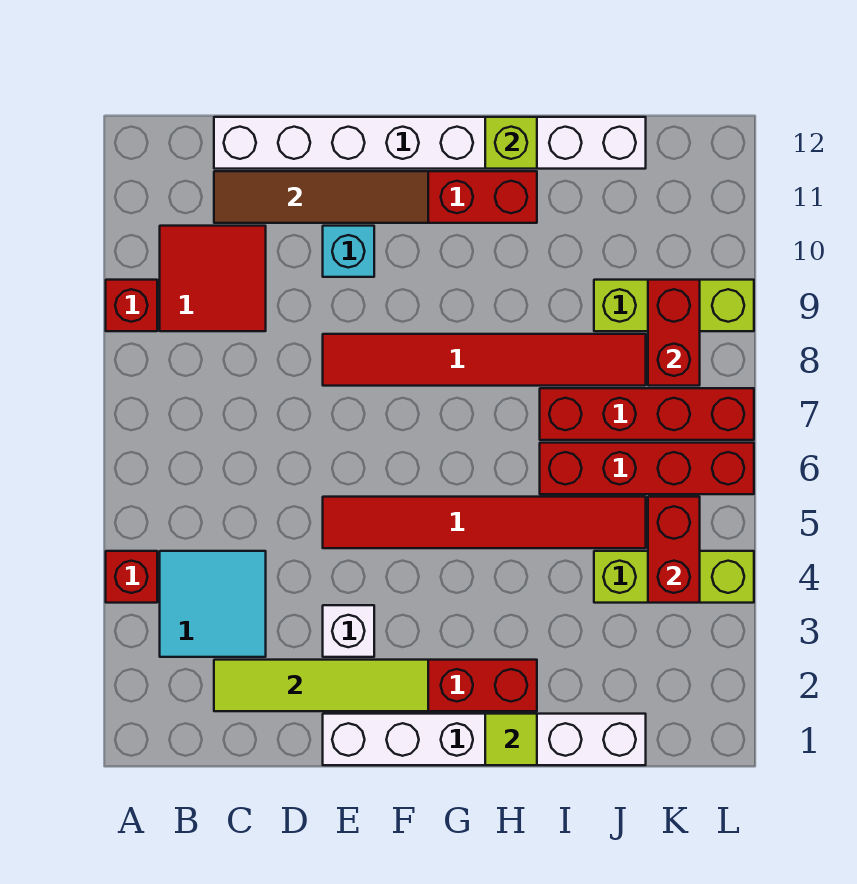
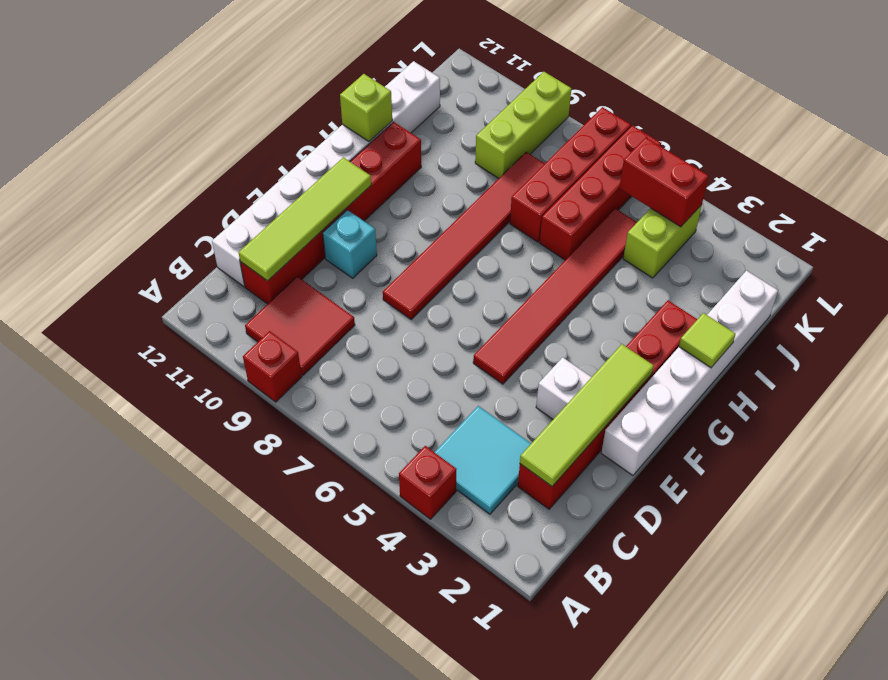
brown tile C11:F11 level 2 -> lime tile C11:F11 level 2
lime brick J4:L4 level 1 -> lime brick J4:K4 level 1
red brick K8:K9 level 2 -> none

